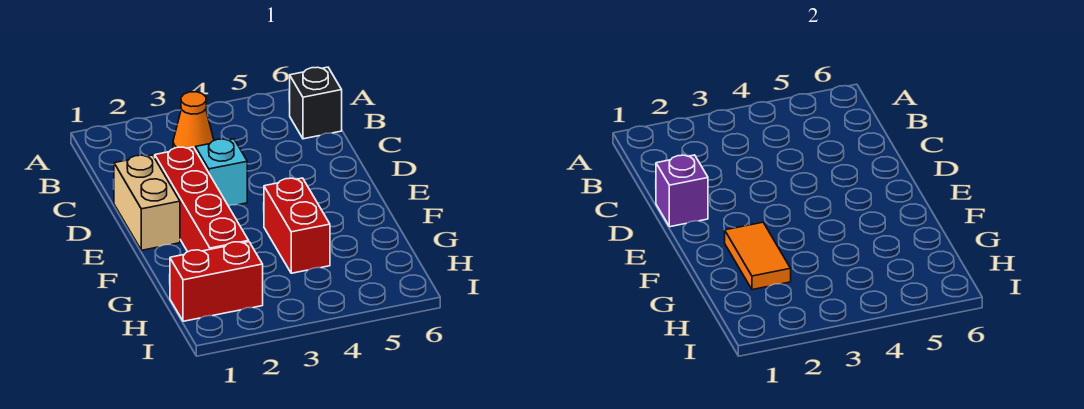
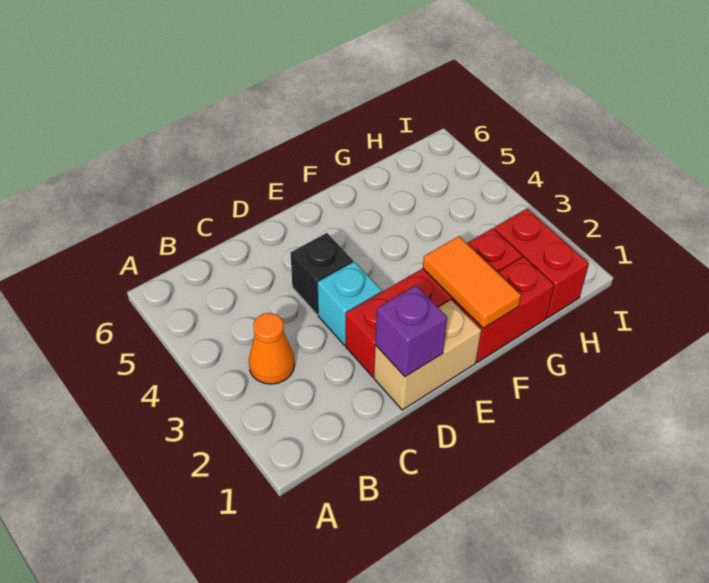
black brick B6 level 1 -> black brick D4 level 1
orange tile F2:G2 level 2 -> orange tile F1:F2 level 2
red brick F4:G4 level 1 -> red brick F1:G1 level 1

